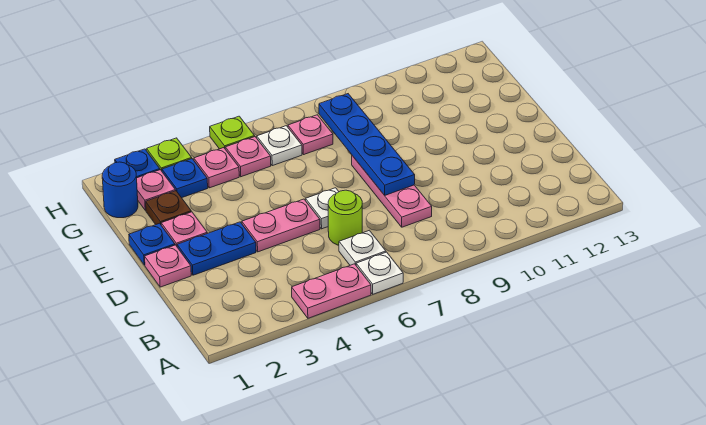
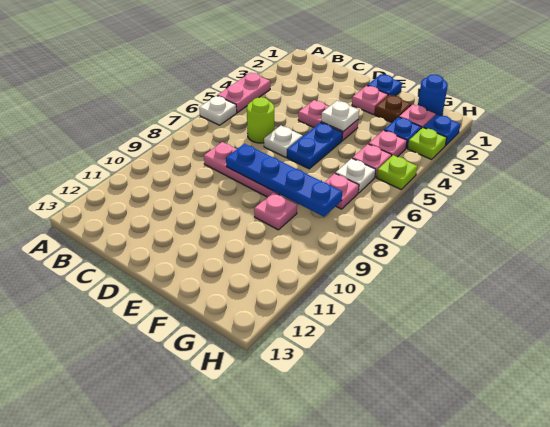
white plate B6 level 1 -> white plate E4 level 2
pink plate D1 level 1 -> pink plate F9 level 1
blue plate D2:D3 level 1 -> blue plate E5:E6 level 1
pink plate D4:D5 level 1 -> pink plate D4:E4 level 1

